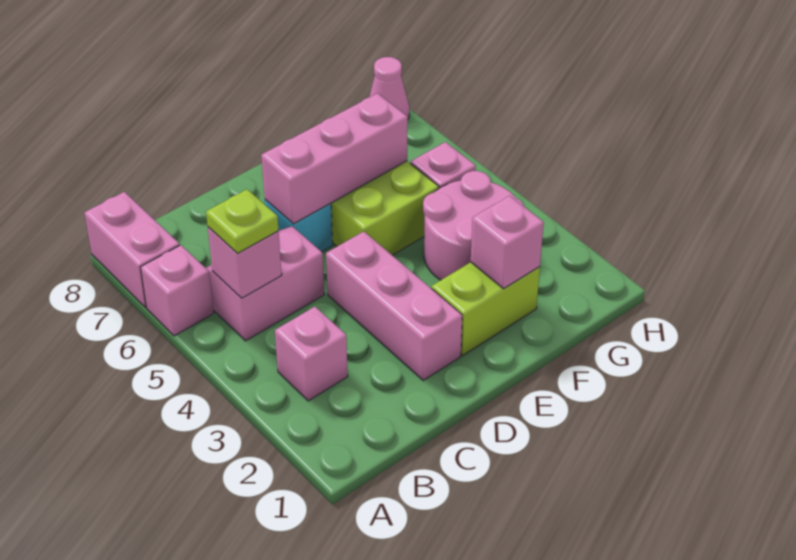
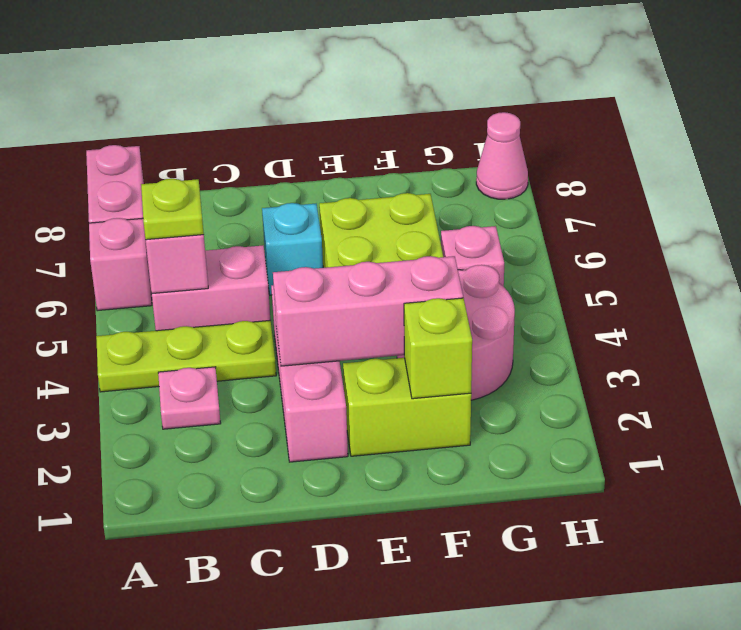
none -> lime plate A4:C4 level 1
pink brick B3 level 1 -> pink plate B3 level 1
pink brick D6:F6 level 2 -> pink brick D3:F3 level 2
pink brick F2 level 2 -> lime brick F2 level 2

